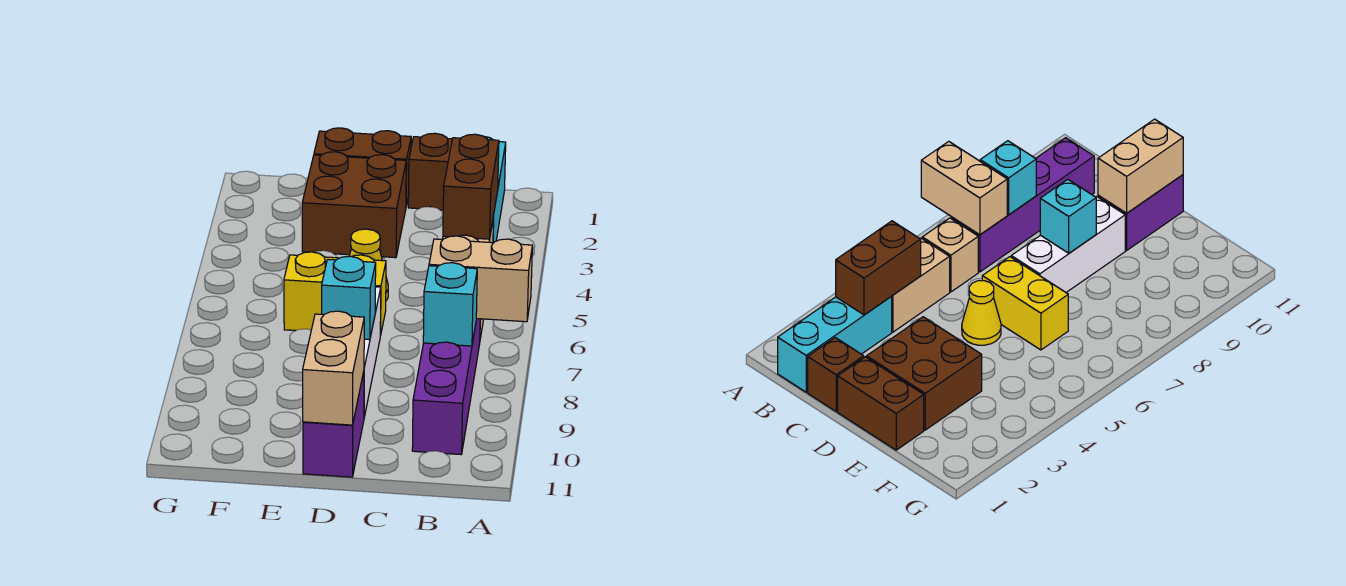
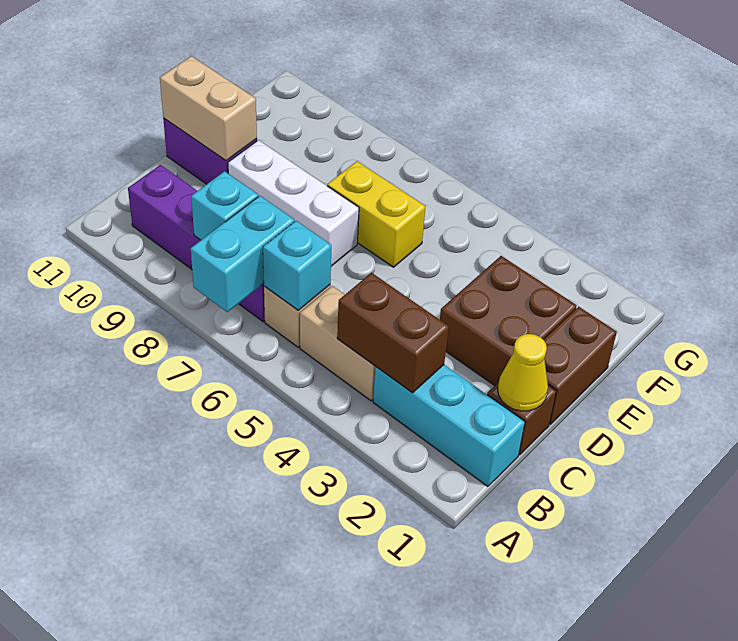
tan brick A7:B7 level 2 -> cyan brick A7:B7 level 2
yellow cone D5 level 1 -> yellow cone C1 level 2
yellow brick D6:E6 level 1 -> yellow brick E6:E7 level 1
cyan brick D8 level 2 -> cyan brick B6 level 2

